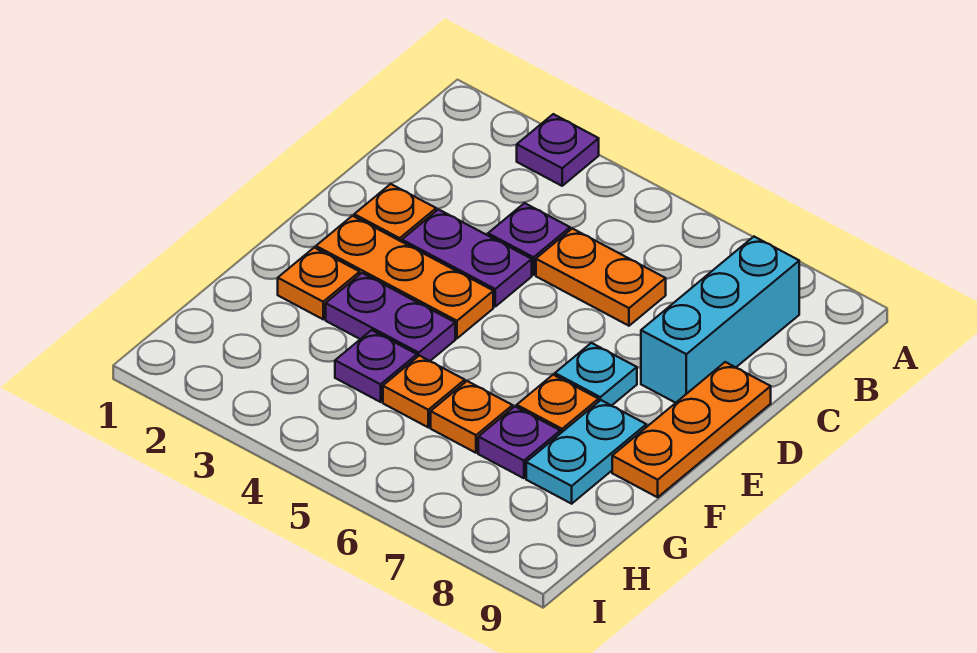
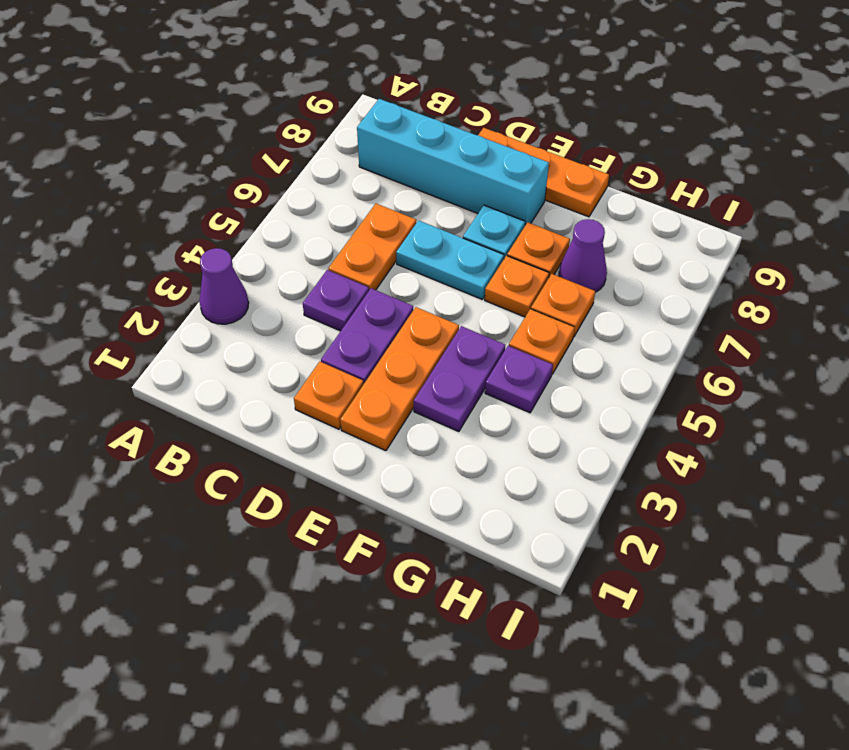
purple plate A3 level 1 -> purple cone A3 level 1
cyan brick B8:D8 level 1 -> cyan brick B8:E8 level 1
orange plate F2 level 1 -> orange plate F6 level 1
cyan plate F8:G8 level 1 -> cyan plate D6:E6 level 1
purple plate G7 level 1 -> purple cone G7 level 1

